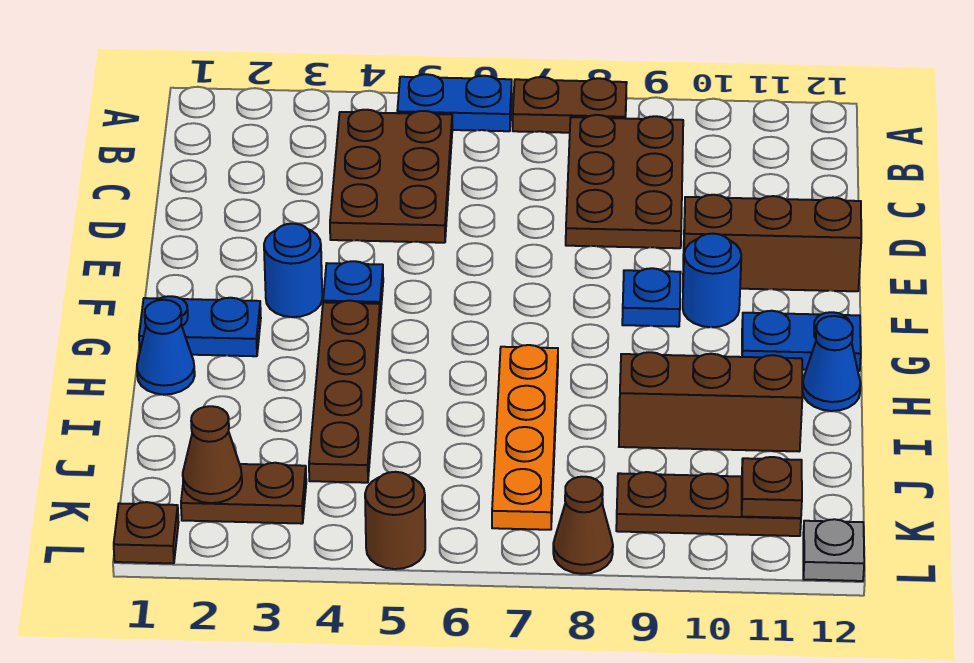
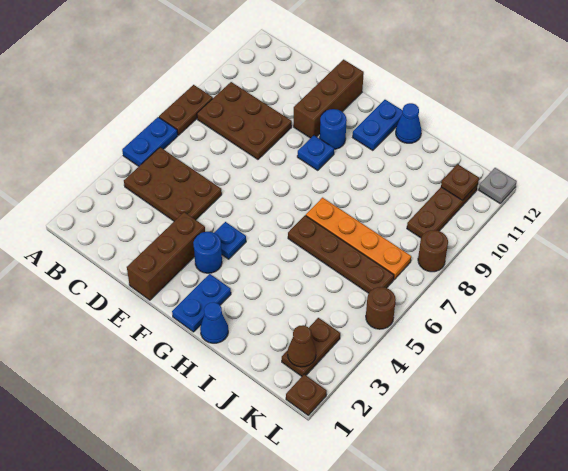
brown plate G4:J4 level 1 -> brown plate H6:K6 level 1
brown brick I9:I11 level 1 -> brown brick E1:E3 level 1
brown cone L8 level 1 -> brown round brick L8 level 1

